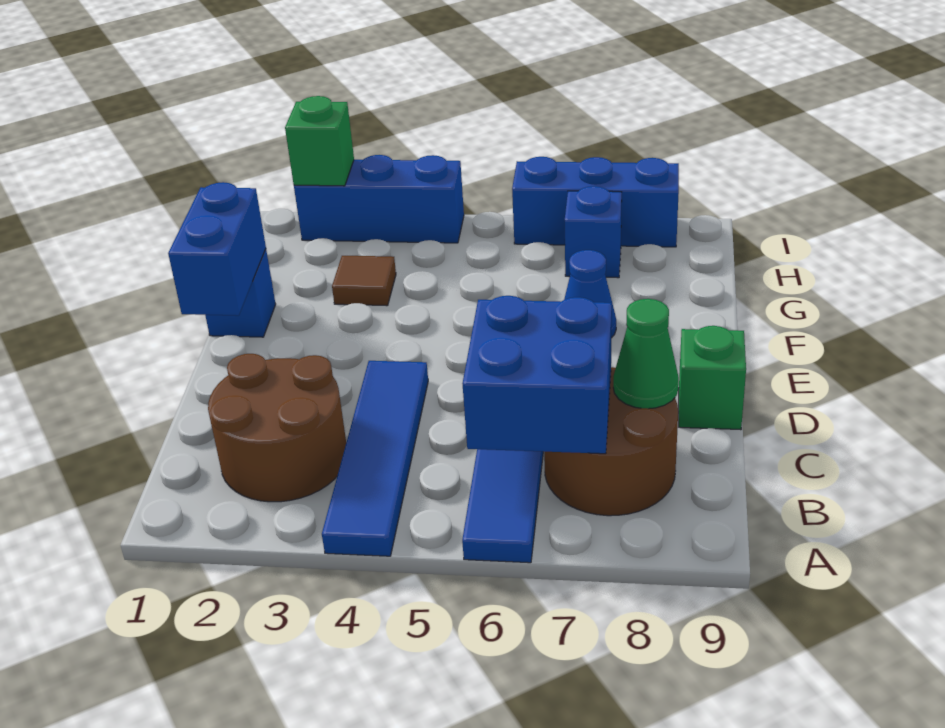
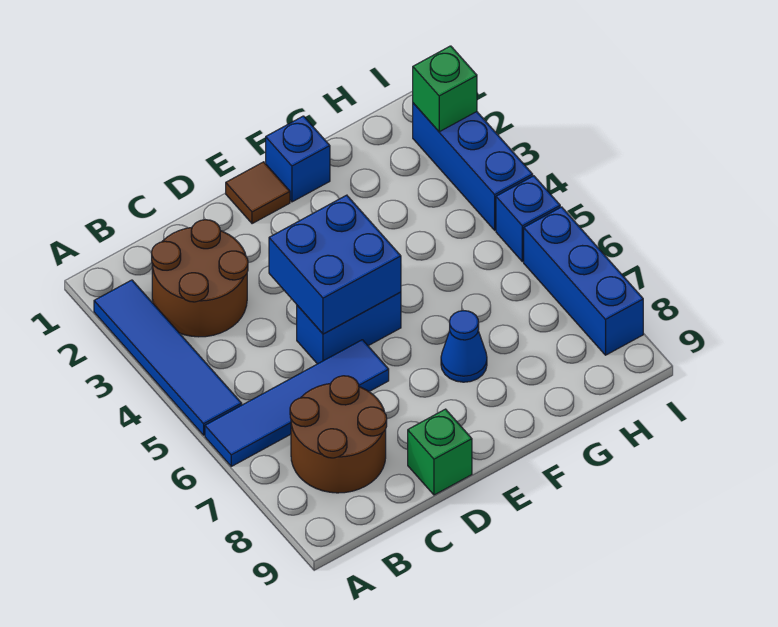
blue tile A4:D4 level 1 -> blue tile A2:A5 level 1
blue brick B6:C7 level 2 -> blue brick D4:E5 level 2
green cone C8 level 2 -> none
blue brick E1:F1 level 2 -> blue brick D5:E5 level 1
brown tile G3 level 1 -> brown tile E1 level 1
blue brick H7 level 1 -> blue brick I5 level 1

